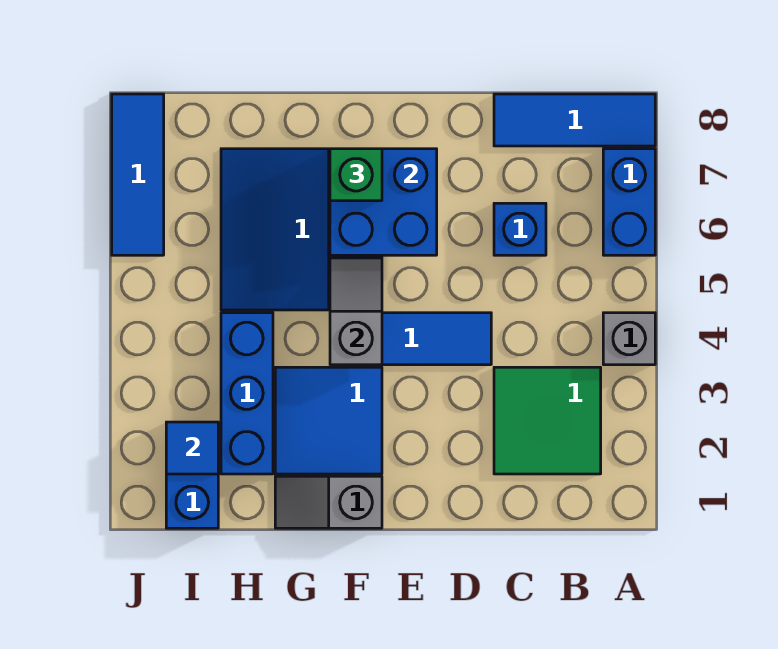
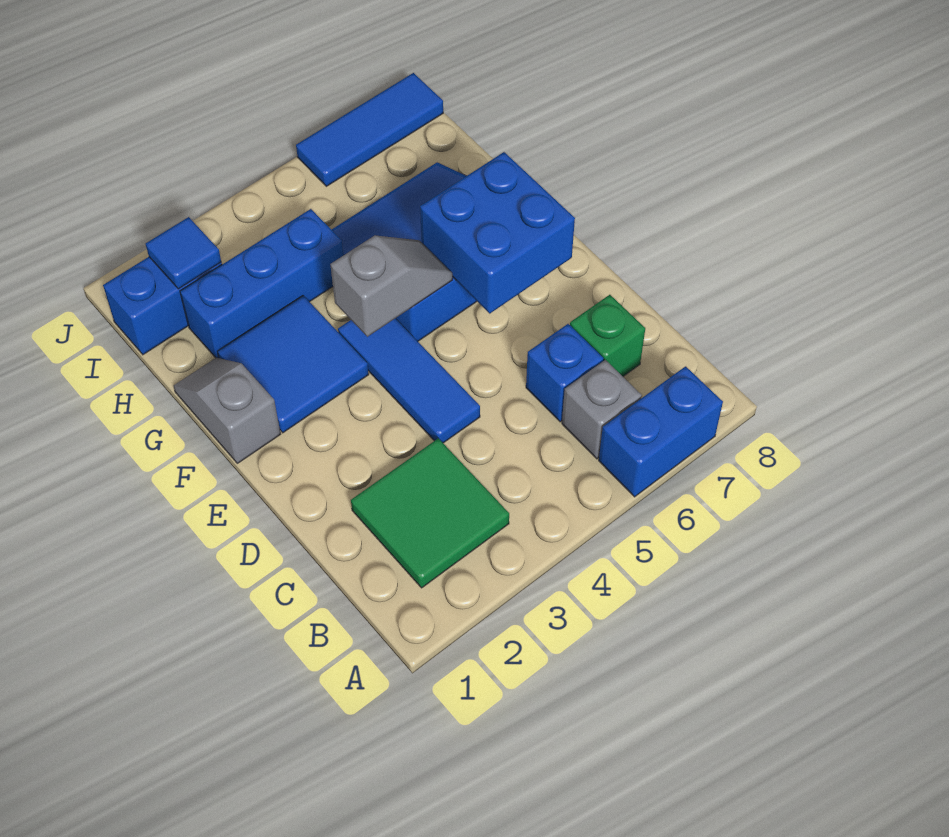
grey brick A4 level 1 -> grey brick B6 level 1
blue tile A8:C8 level 1 -> none
green brick F7 level 3 -> green brick C7 level 1

